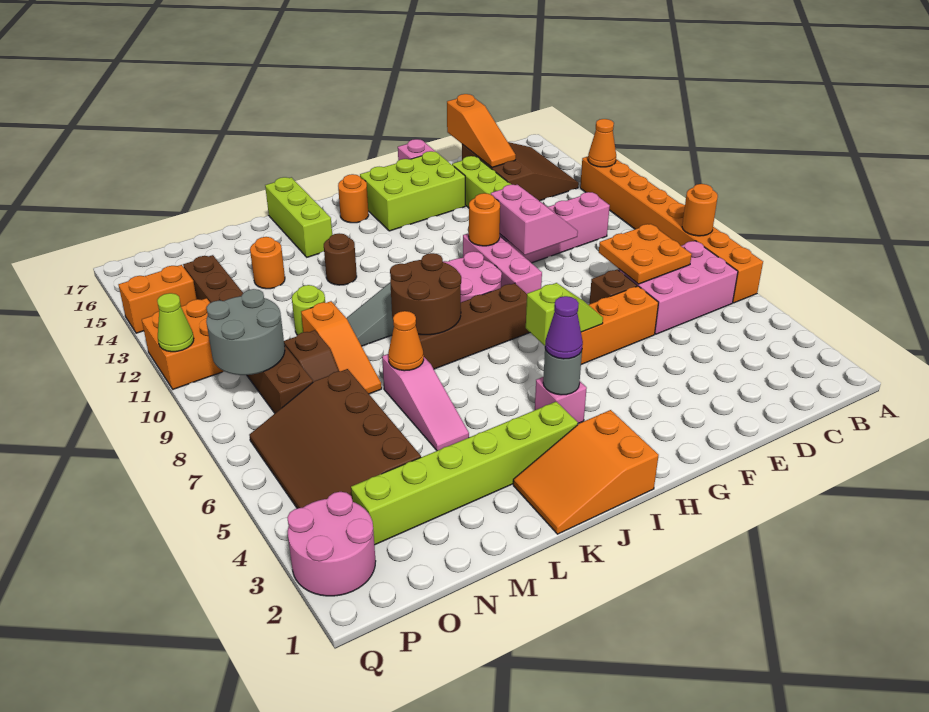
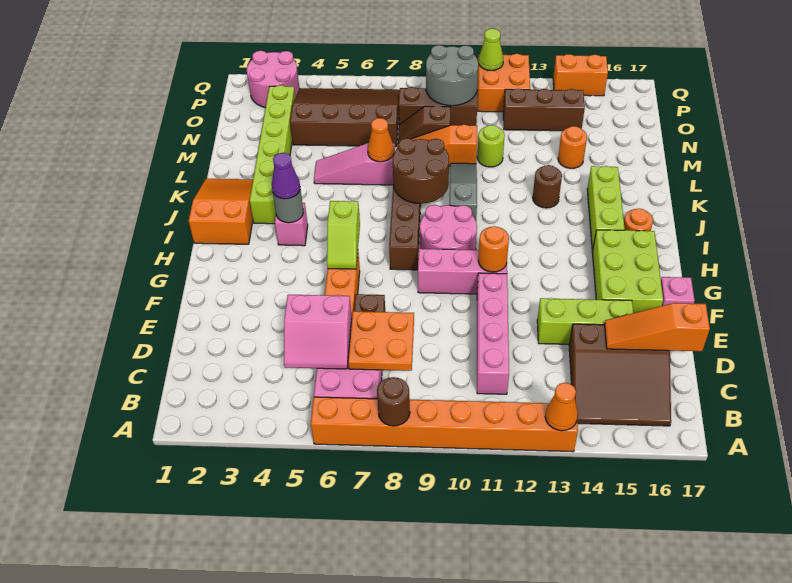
orange round brick A8 level 2 -> brown round brick A8 level 2
pink slope E10:F11 level 2 top F -> pink slope C5:D6 level 2 top D
lime brick K15:K17 level 1 -> lime brick I15:K15 level 1
orange brick P14:Q14 level 1 -> orange brick Q14:Q15 level 1

